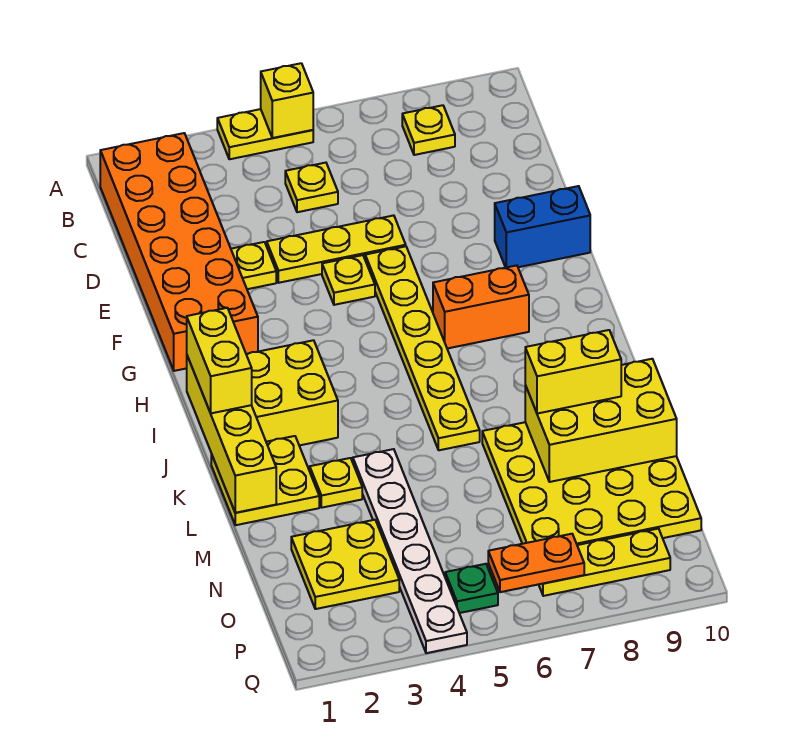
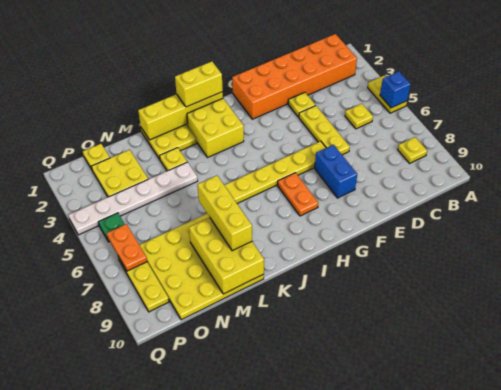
yellow brick A5 level 2 -> blue brick A5 level 2
yellow plate F5 level 1 -> yellow plate O1 level 1
blue brick F9:F10 level 1 -> blue brick F7:F8 level 1
orange brick H7:H8 level 1 -> orange plate H7:H8 level 1
yellow brick L8:L9 level 3 -> yellow brick L7:L9 level 3

